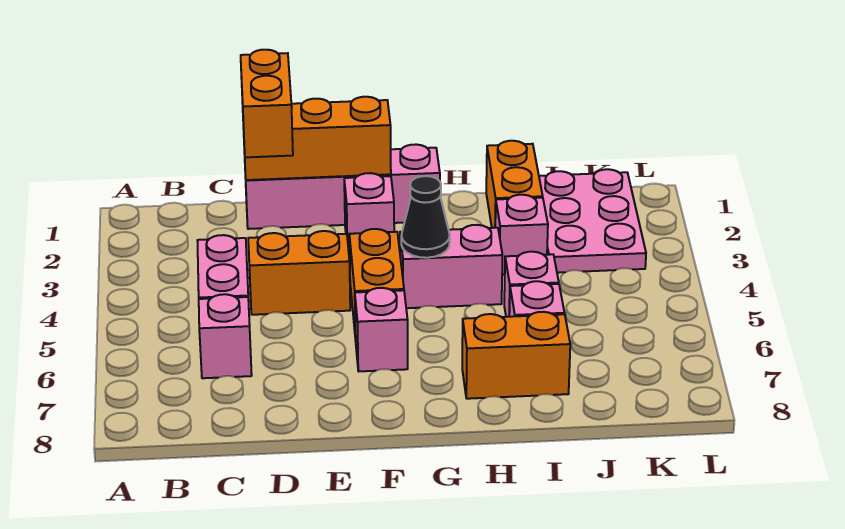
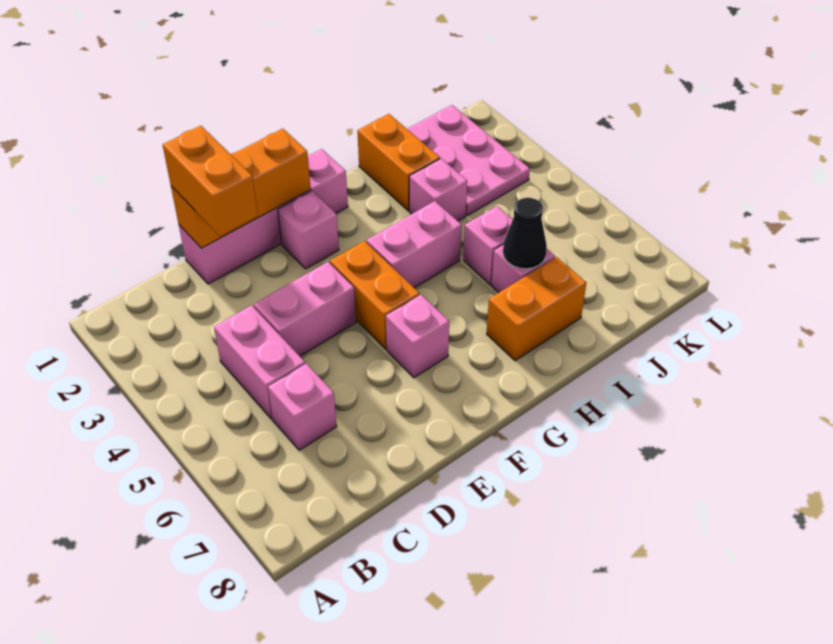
orange brick D4:E4 level 1 -> pink brick D4:E4 level 1
black cone G4 level 2 -> black cone I6 level 2

